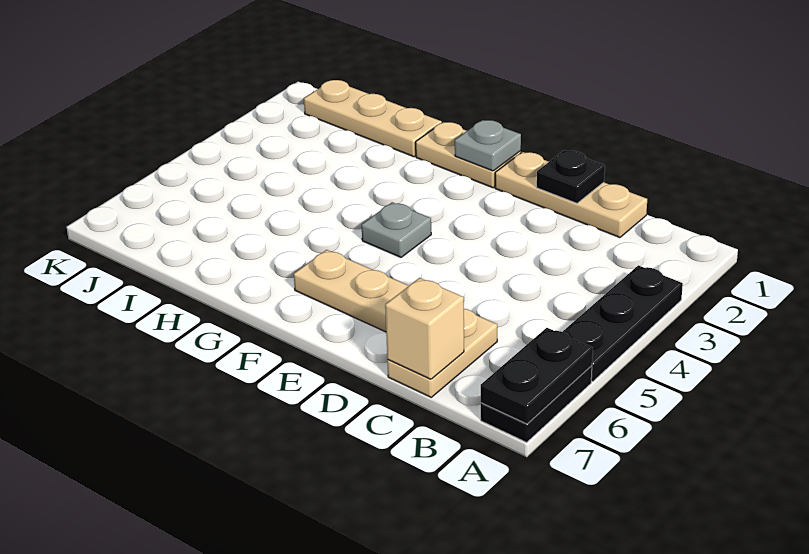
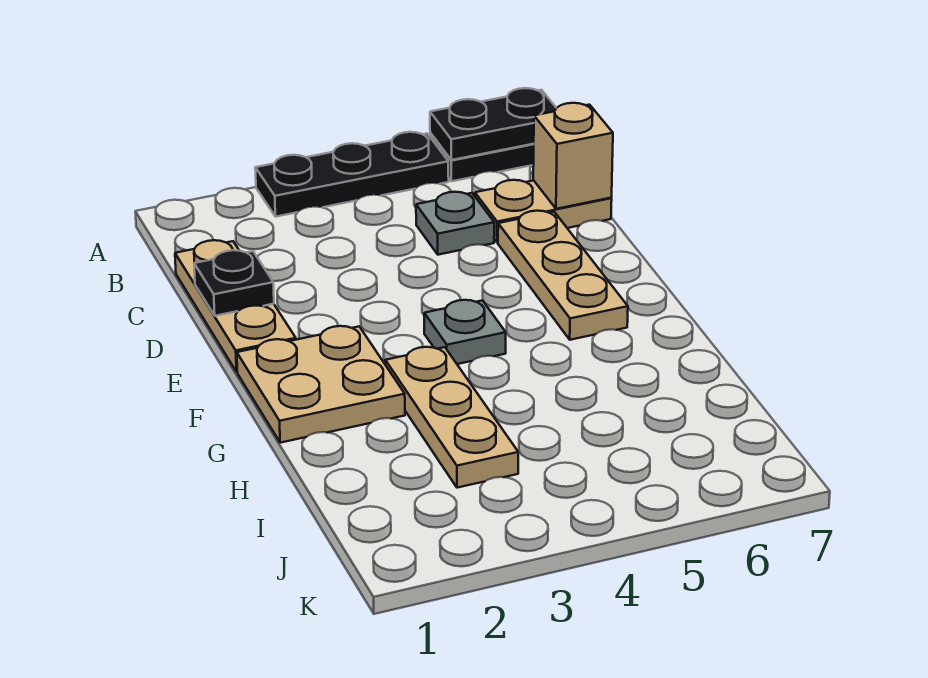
tan plate F1:G1 level 1 -> tan plate F1:G2 level 1
grey plate F1 level 2 -> grey plate C5 level 1
tan plate H1:J1 level 1 -> tan plate G3:I3 level 1

